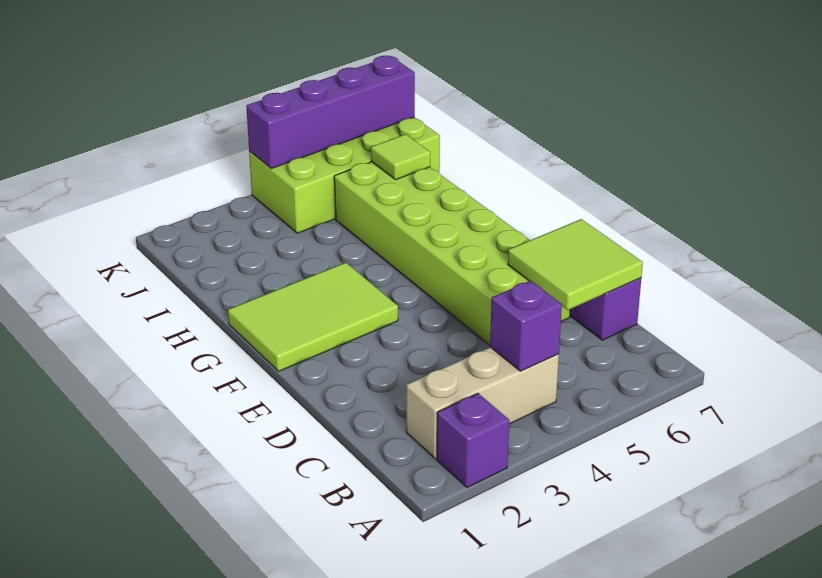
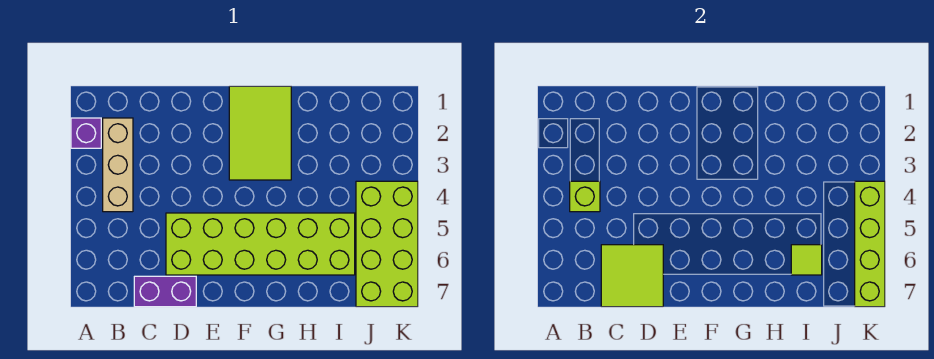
purple brick B4 level 2 -> lime brick B4 level 2
purple brick K4:K7 level 2 -> lime brick K4:K7 level 2

